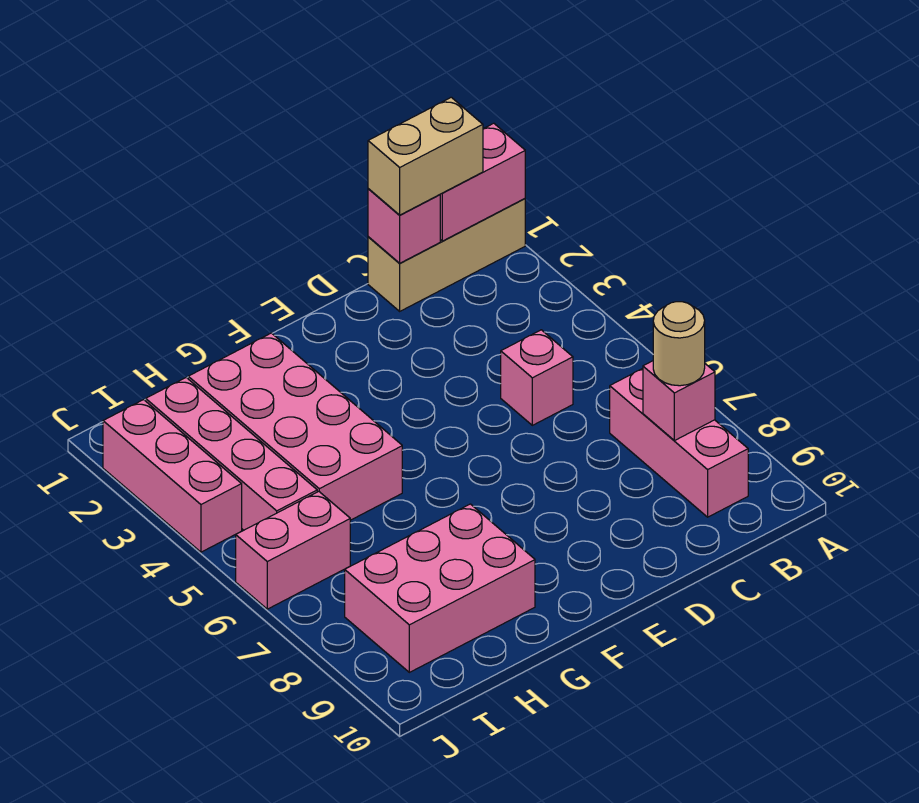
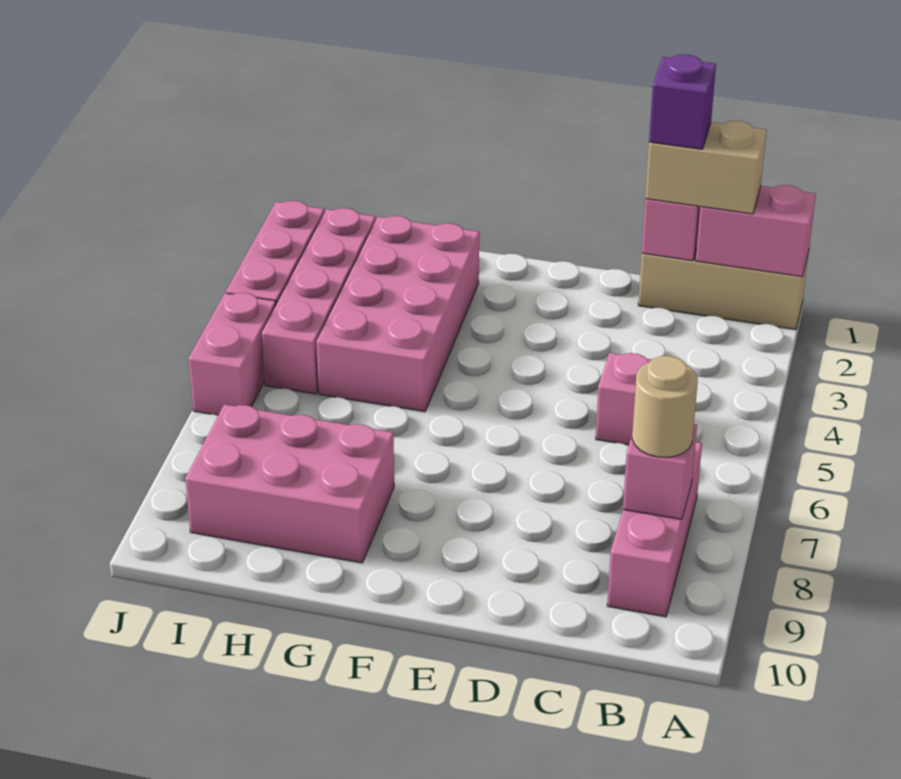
none -> purple brick C1 level 4
pink brick I6:J6 level 1 -> pink brick J5:J6 level 1

